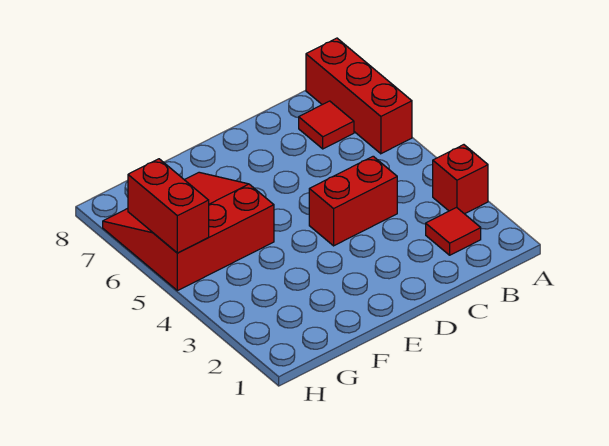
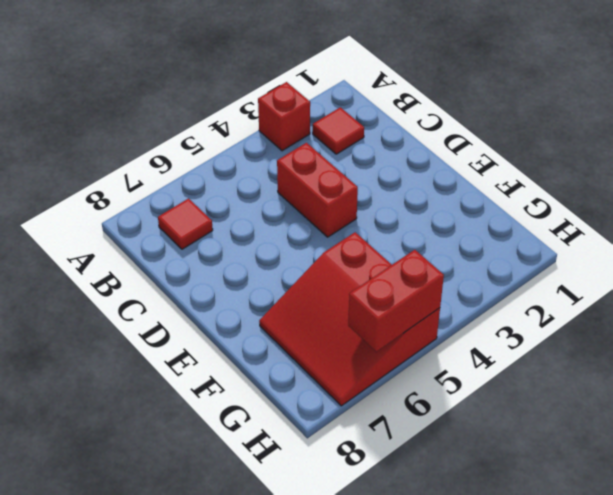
red brick A6:A8 level 1 -> none

